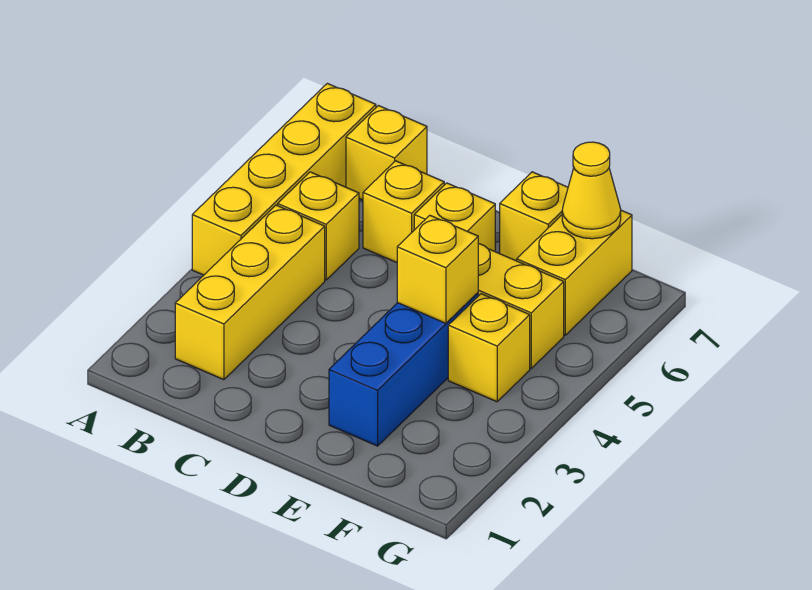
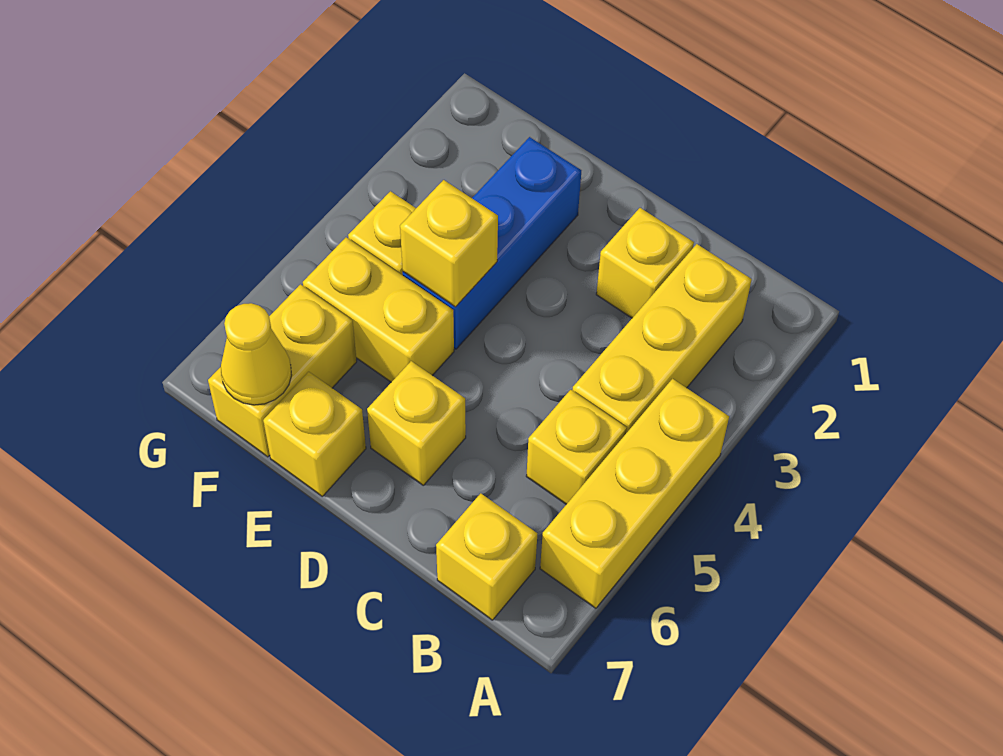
yellow brick A4:A7 level 1 -> yellow brick A4:A6 level 1
yellow brick C6 level 1 -> yellow brick C2 level 1

